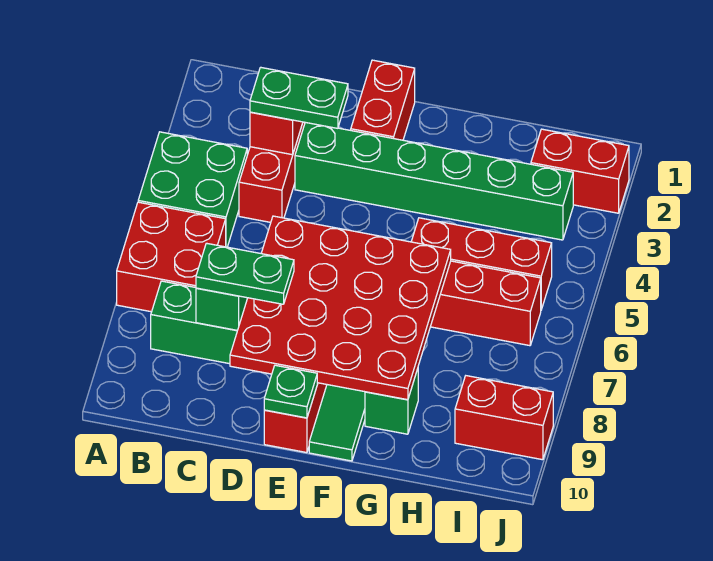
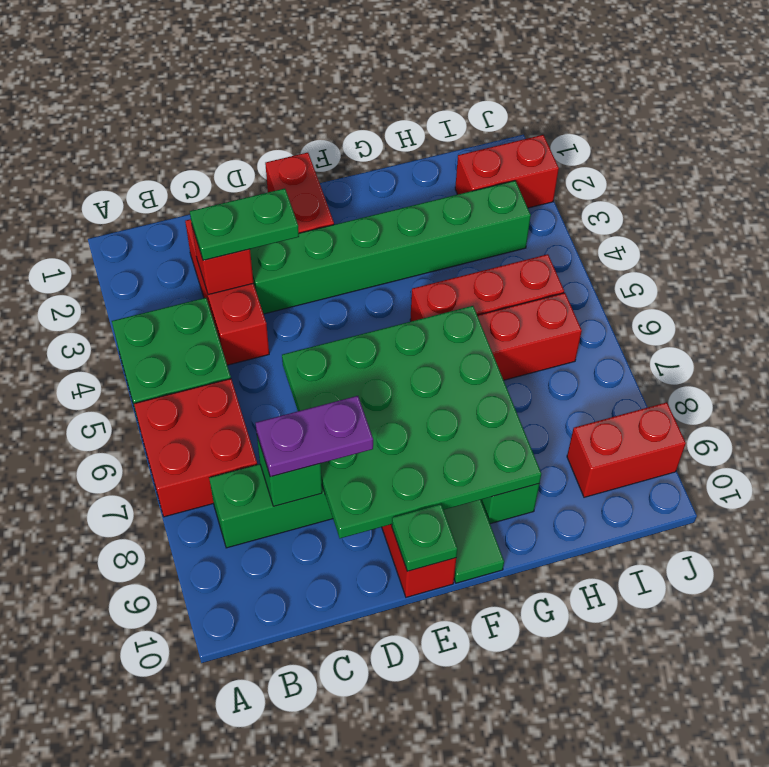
green plate C8:D8 level 3 -> purple plate C8:D8 level 3
red plate D6:G9 level 2 -> green plate D6:G9 level 2

